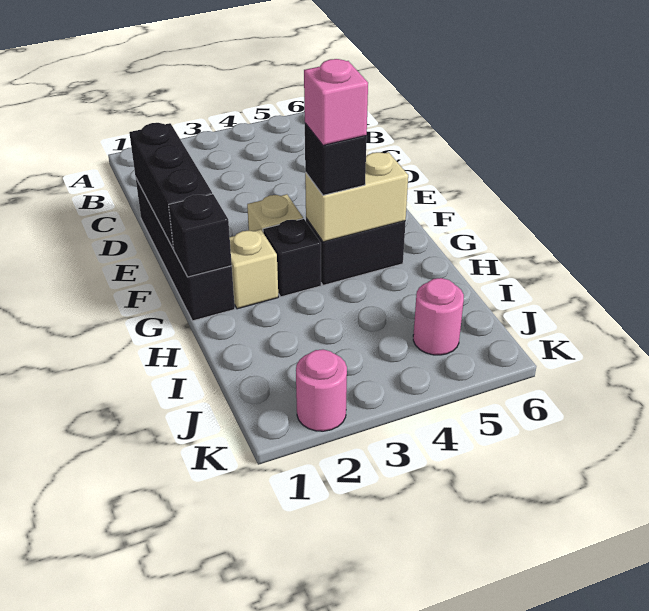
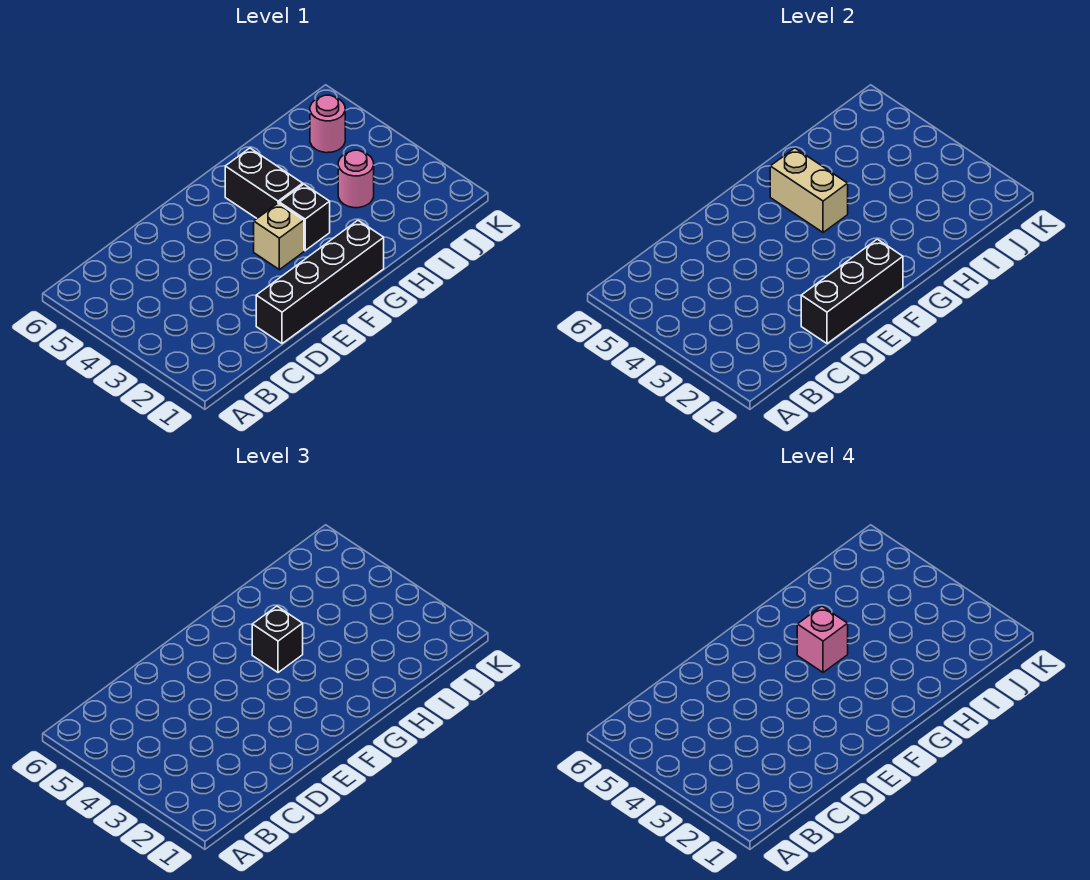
black brick G1 level 2 -> none
tan brick G2 level 1 -> none
pink round brick K2 level 1 -> pink round brick I3 level 1

